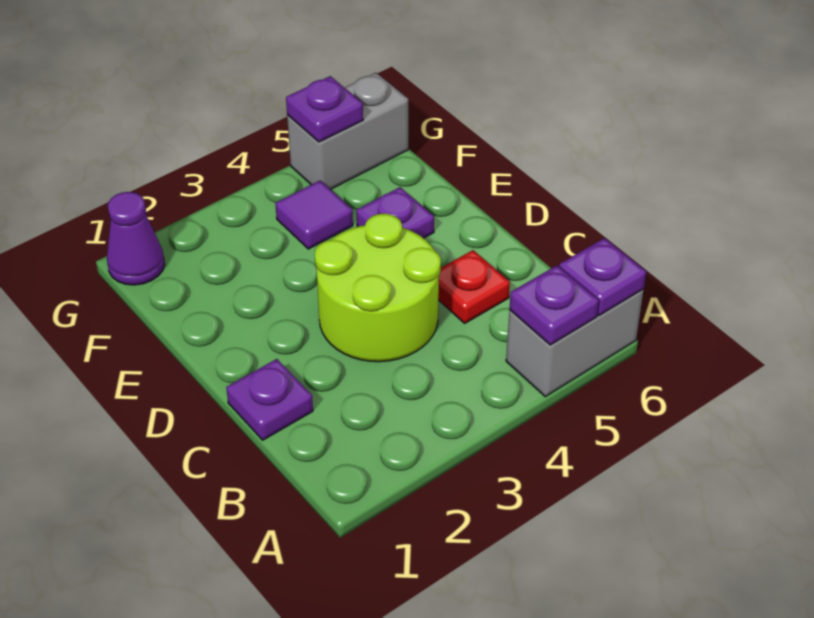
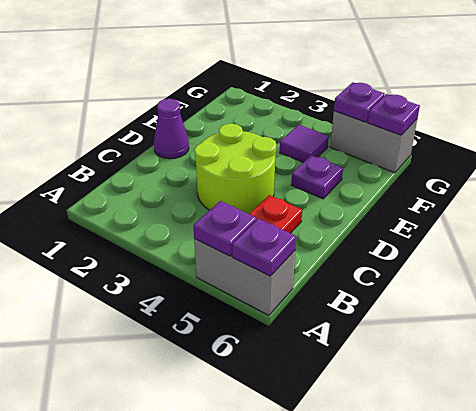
purple plate C1 level 1 -> purple plate G6 level 2
purple cone G1 level 1 -> purple cone D1 level 1

